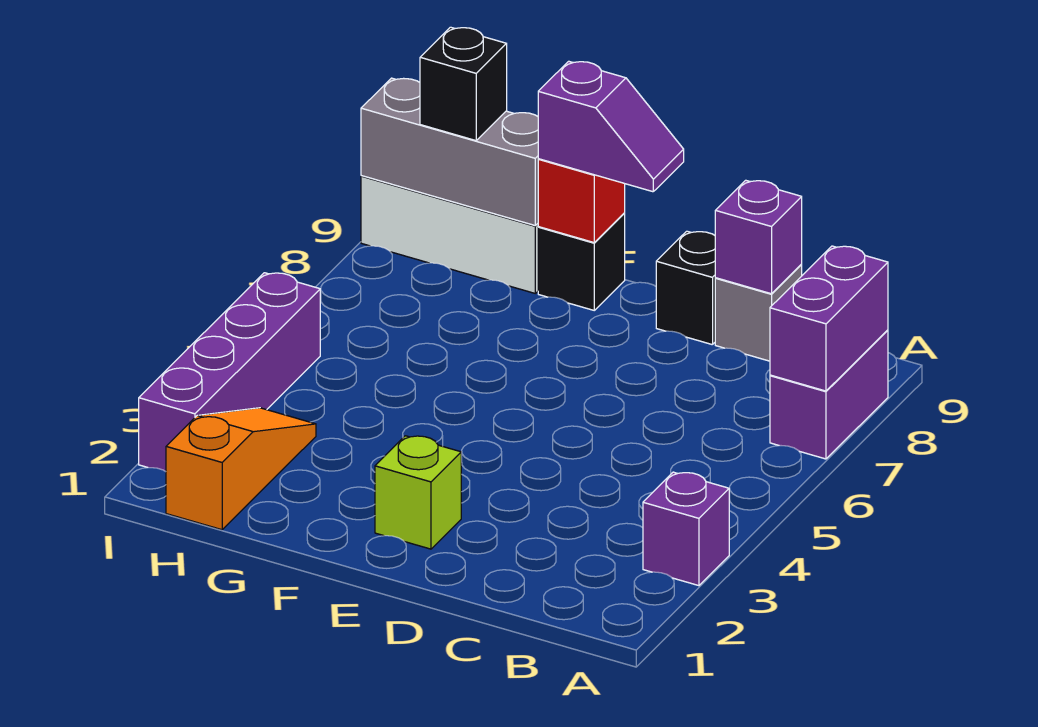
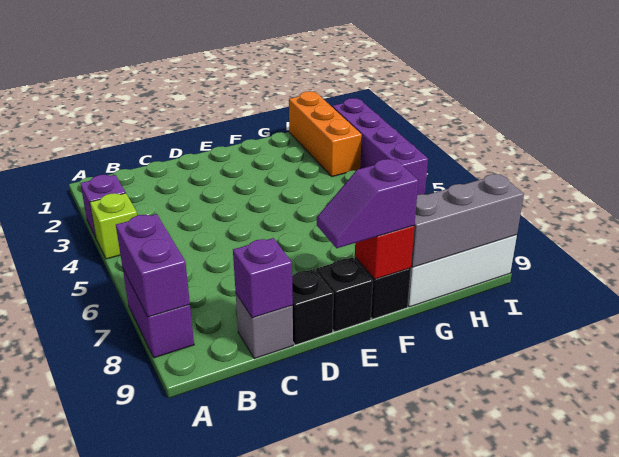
lime brick E2 level 1 -> lime brick A4 level 1
orange slope H1:H3 level 1 top 1 -> orange brick H1:H3 level 1
black brick H9 level 3 -> black brick E9 level 1

